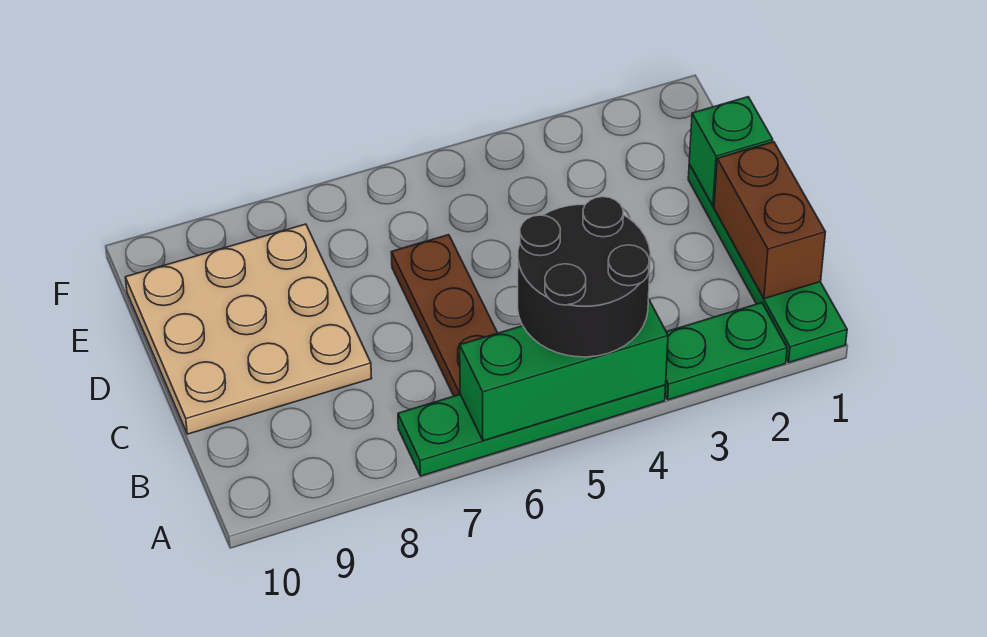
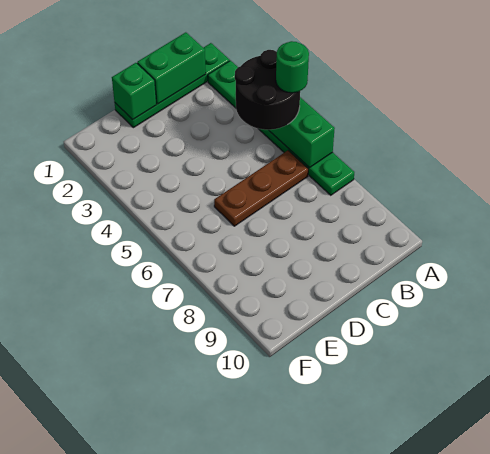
none -> green round brick A5 level 4
brown brick B1:C1 level 2 -> green brick B1:C1 level 2
tan plate C8:E10 level 1 -> none

